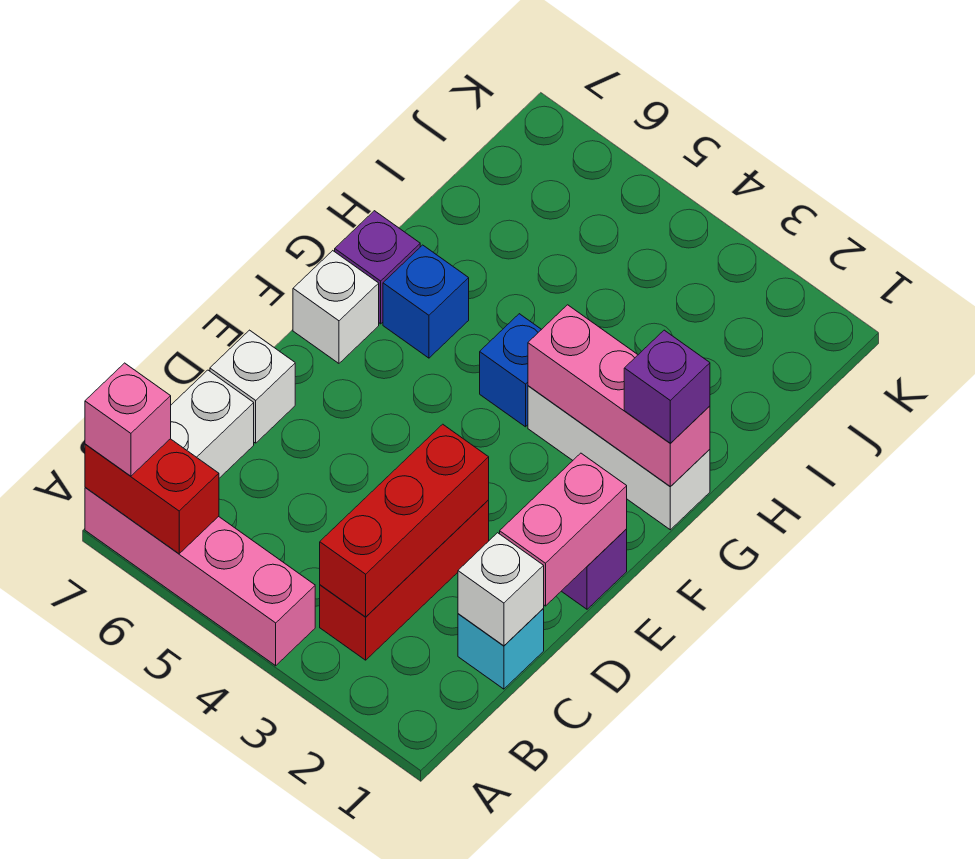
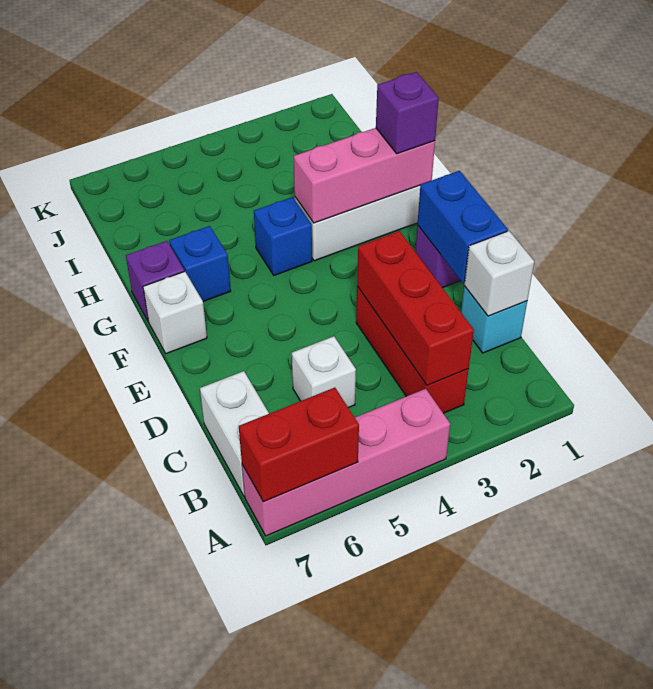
pink brick A7 level 3 -> none
pink brick D1:E1 level 2 -> blue brick D1:E1 level 2
white brick D7 level 1 -> white brick C5 level 1

